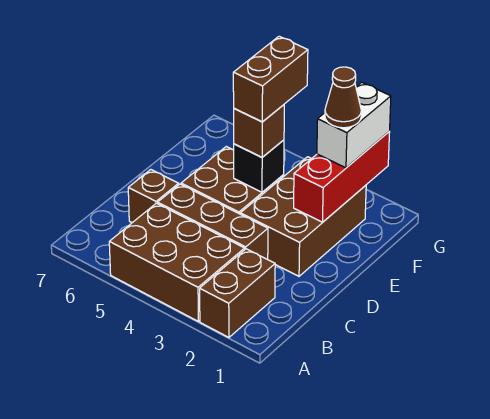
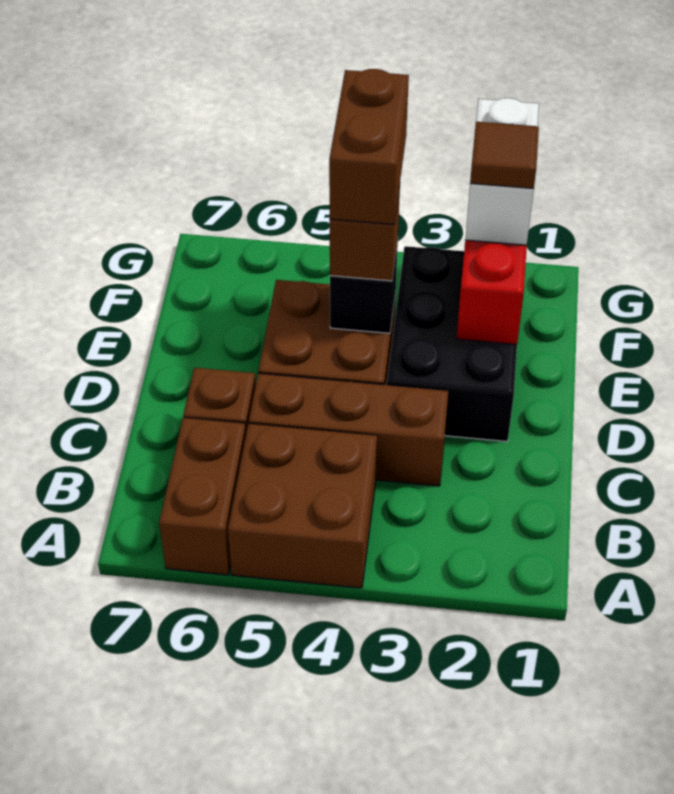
brown brick A2:B2 level 1 -> brown brick A6:B6 level 1
brown brick A3:B5 level 1 -> brown brick A4:B5 level 1
brown brick D2:F3 level 1 -> black brick D2:F3 level 1
brown cone F2 level 4 -> brown tile F2 level 4

